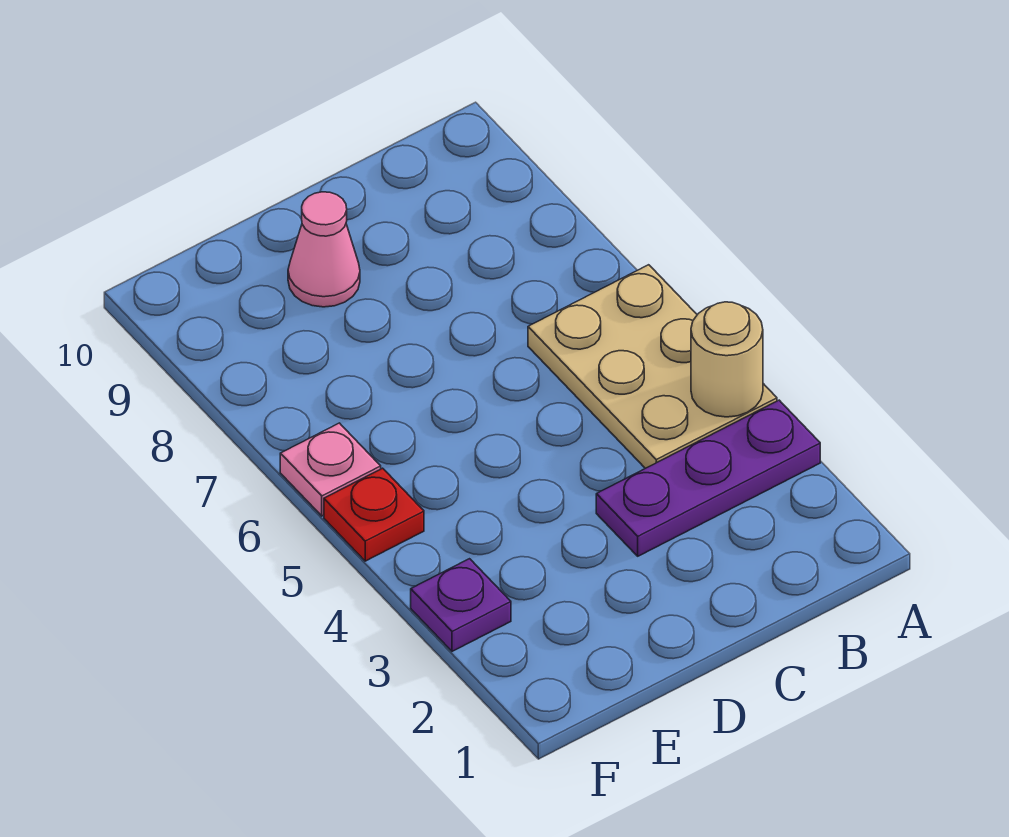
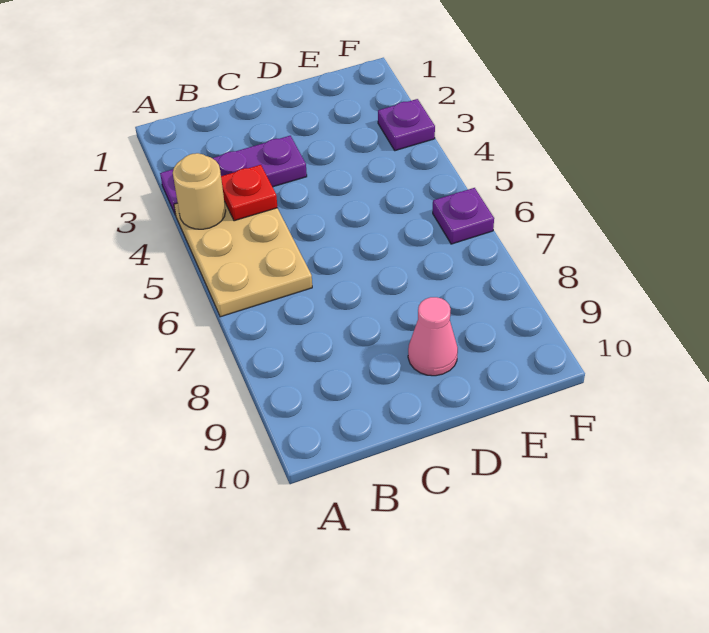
red plate F5 level 1 -> red plate B4 level 2
pink plate F6 level 1 -> purple plate F6 level 1

